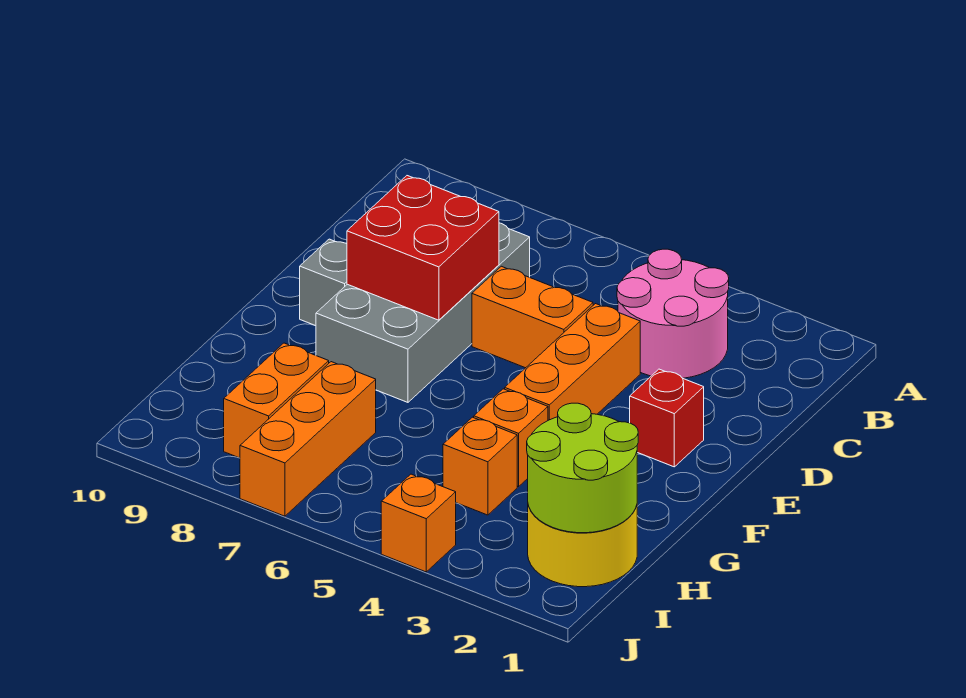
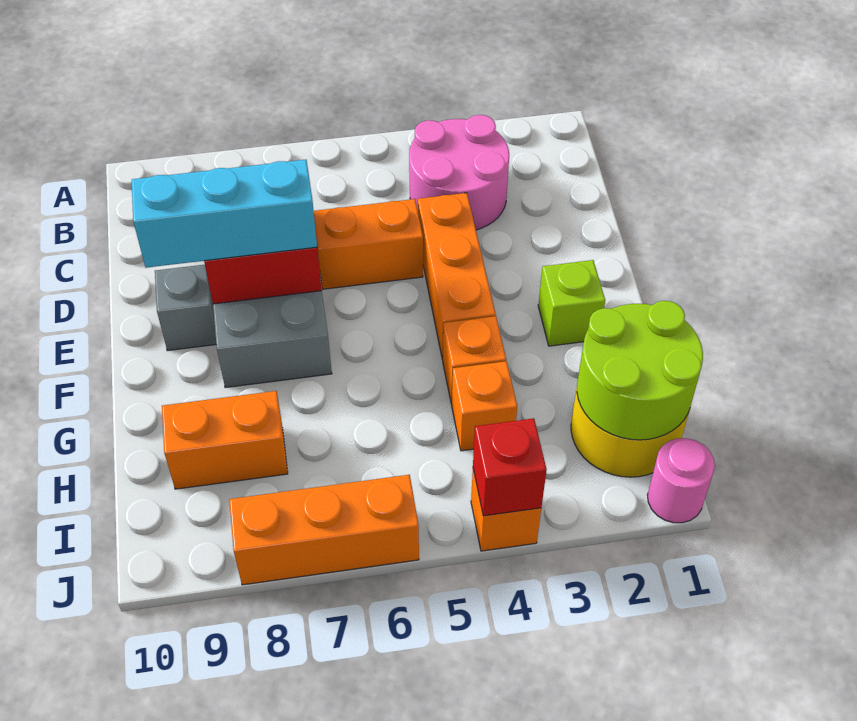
red brick E2 level 1 -> red brick J4 level 2
none -> cyan brick E7:E9 level 3
none -> lime brick F2 level 1
orange brick H7:J7 level 1 -> orange brick J6:J8 level 1
orange brick H8:I8 level 1 -> orange brick H8:H9 level 1
none -> pink round brick J1 level 1

